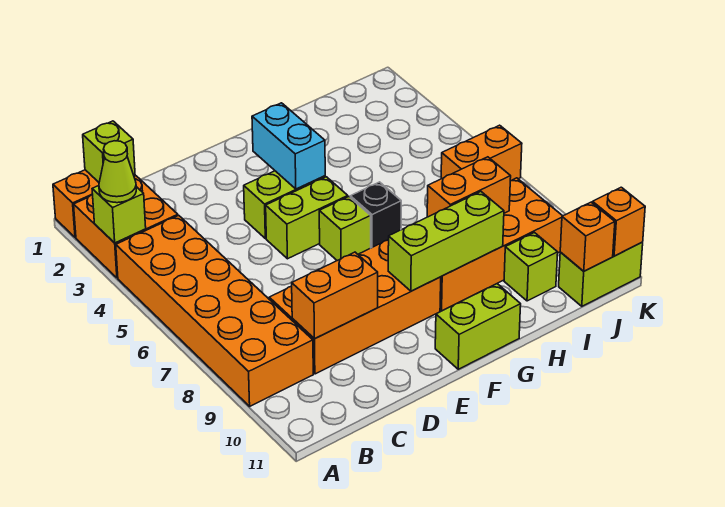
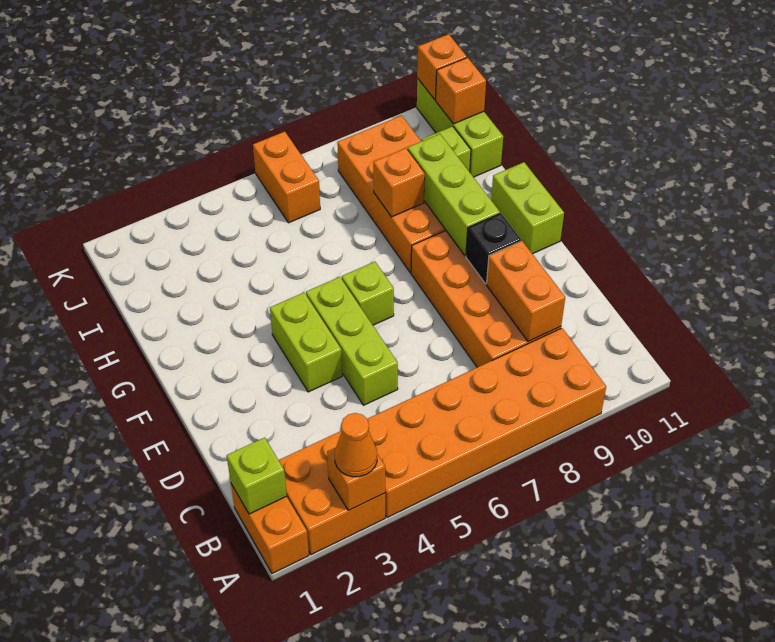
lime brick A3 level 2 -> orange brick A3 level 2
lime cone A3 level 3 -> orange cone A3 level 3
lime brick E5:F5 level 1 -> lime brick D5:F5 level 1
cyan brick F3:F4 level 2 -> none
black brick G6 level 1 -> black brick E9 level 2
orange brick H8:I8 level 2 -> orange brick H8 level 2
lime brick J11:K11 level 1 -> lime brick I11:K11 level 1

